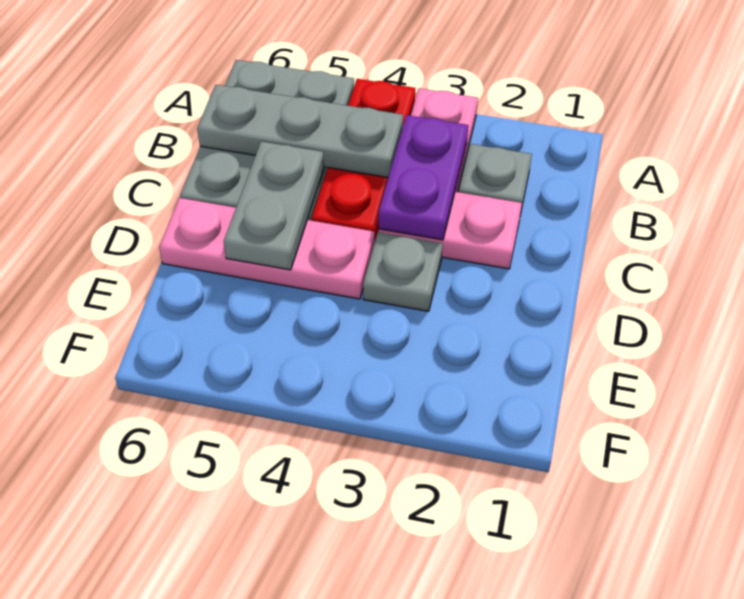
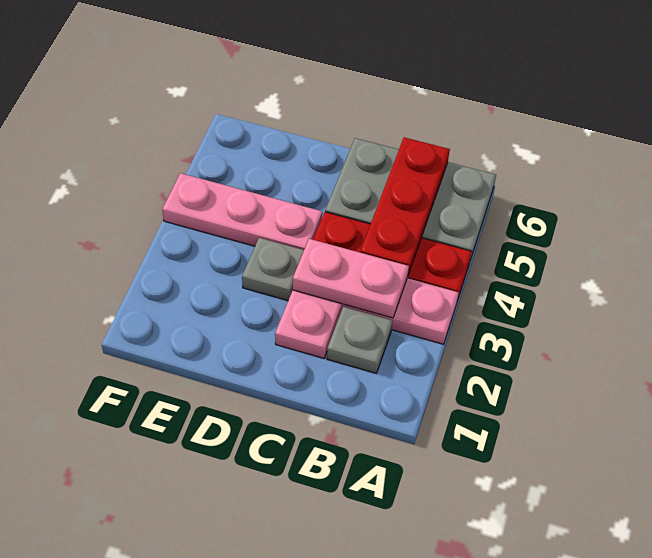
purple plate B3:C3 level 2 -> pink plate B3:C3 level 2
grey plate B4:B6 level 2 -> red plate B4:B6 level 2
grey plate C5:D5 level 2 -> none
pink plate D4:D6 level 1 -> pink plate D4:F4 level 1

